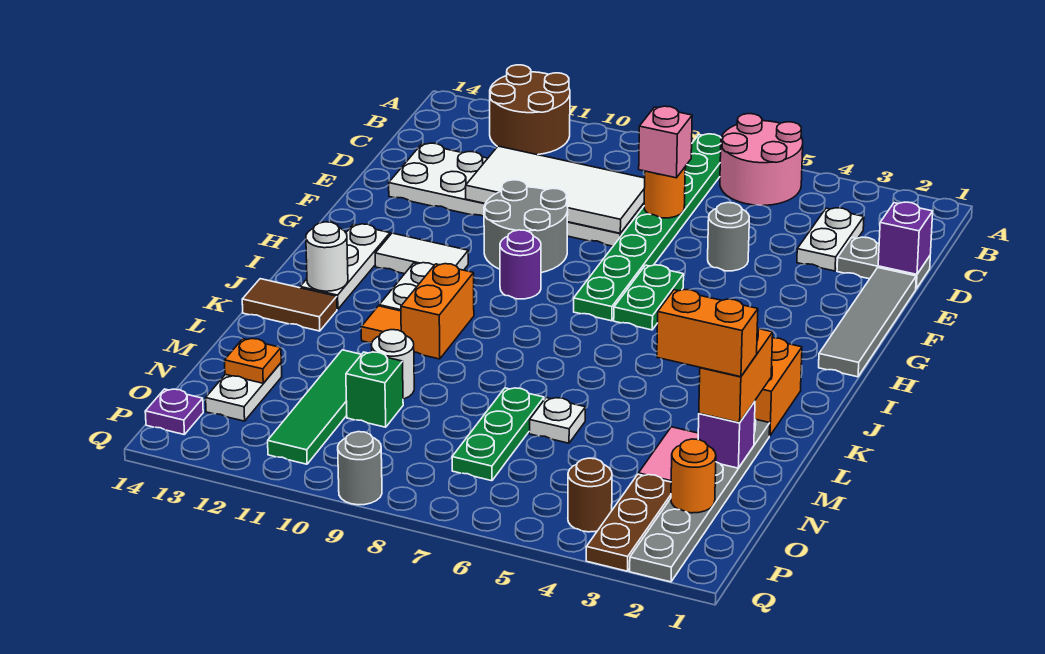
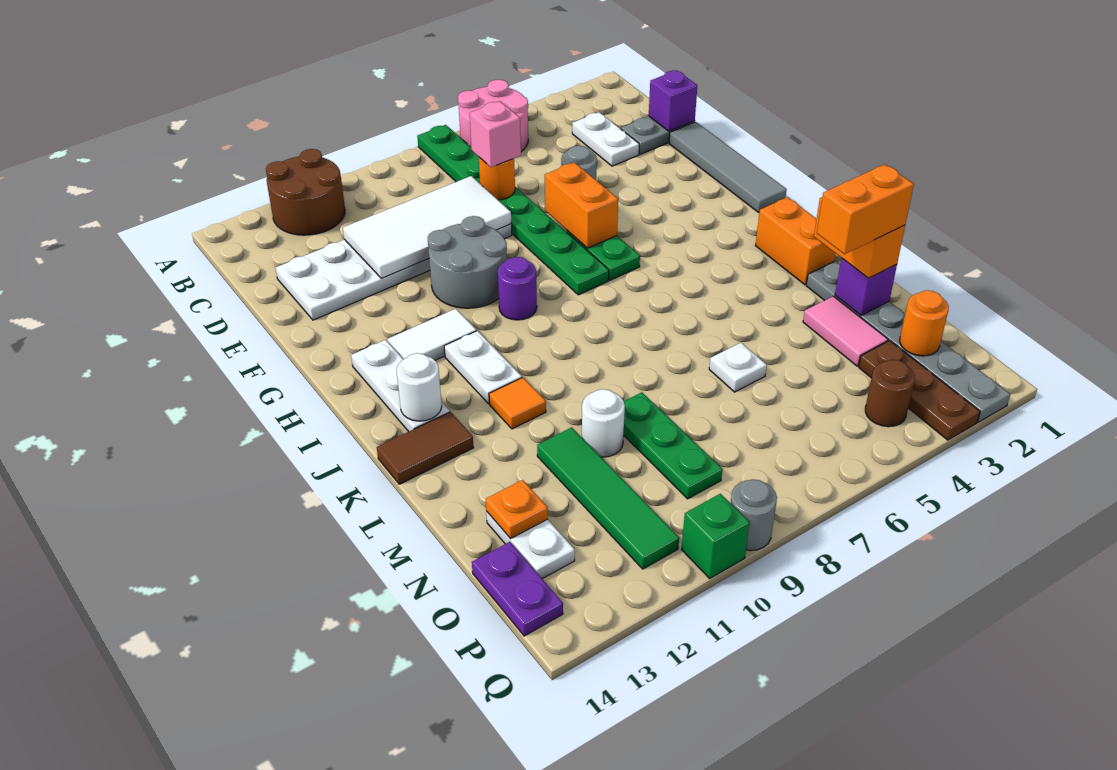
orange brick J10:K10 level 1 -> orange brick F6:G6 level 2
green plate M7:O7 level 1 -> green plate M9:O9 level 1
green brick N10 level 1 -> green brick Q10 level 1
purple plate P14 level 1 -> purple plate O14:P14 level 1

